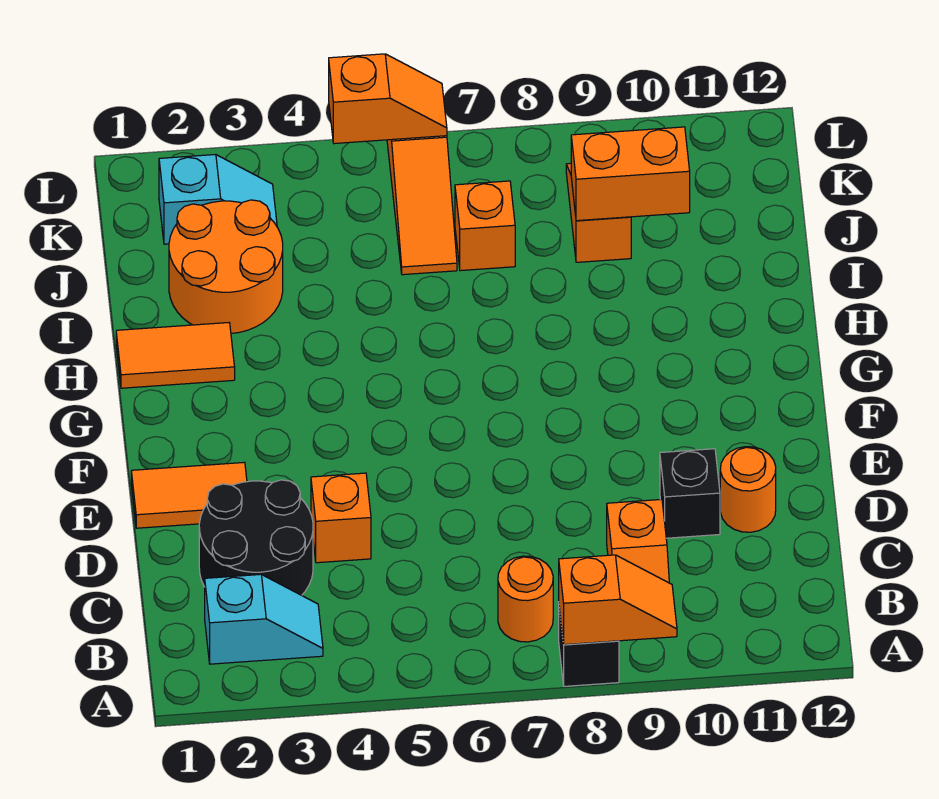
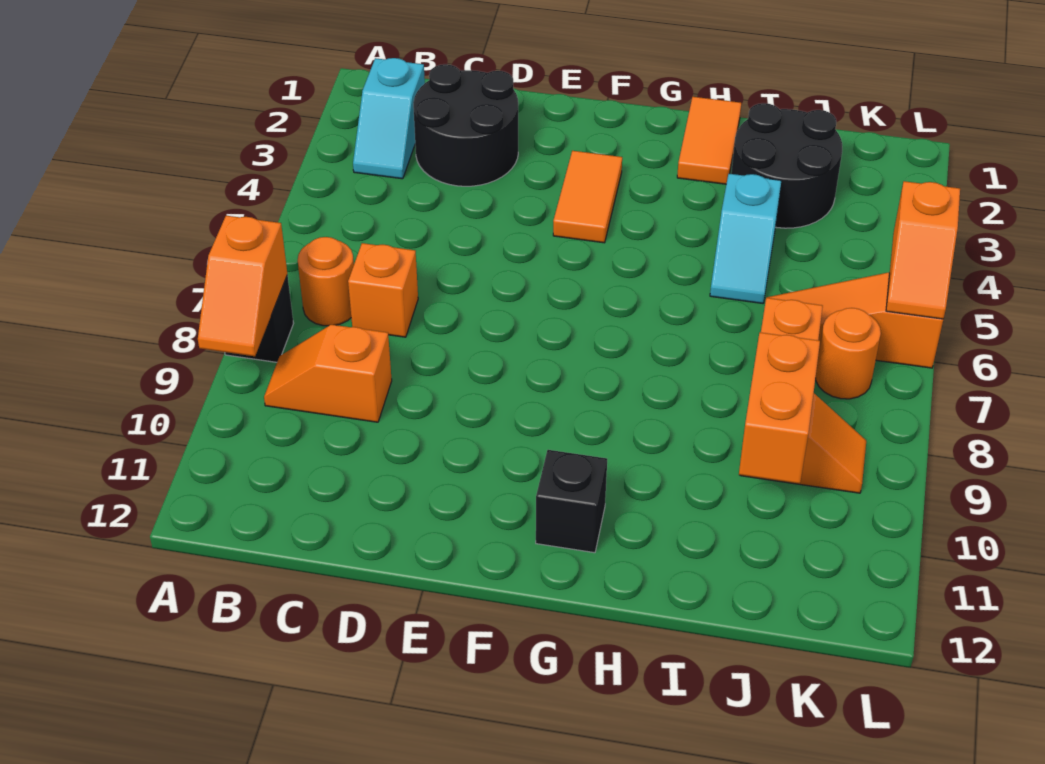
orange brick D4 level 1 -> orange brick C7 level 1
black brick D10 level 1 -> black brick G11 level 1
orange round brick D11 level 1 -> orange round brick K7 level 1
orange tile E1:E2 level 1 -> orange tile F3:F4 level 1
orange round brick I2:J3 level 1 -> black round brick I2:J3 level 1
cyan slope K2:K3 level 1 top 2 -> cyan slope I4:I5 level 1 top 4

